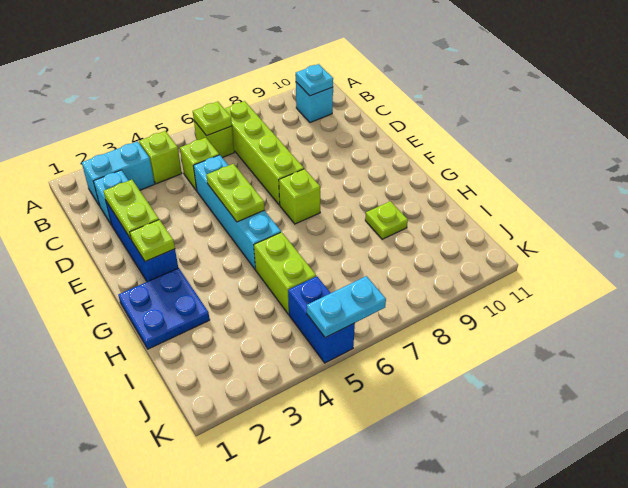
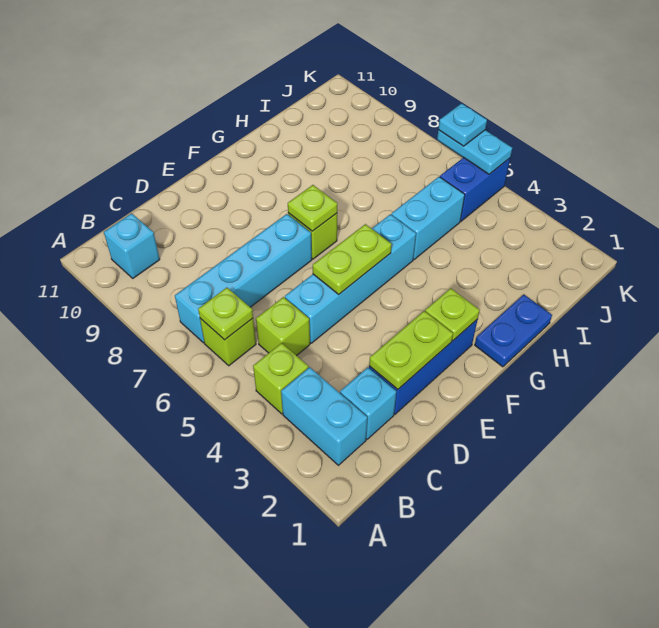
lime brick B7:E7 level 1 -> cyan brick B7:E7 level 1
cyan plate B10 level 2 -> cyan plate K6 level 3
blue plate G1:H2 level 1 -> blue plate G1:H1 level 1
lime brick H5:I5 level 1 -> cyan brick H5:I5 level 1
lime plate H9 level 1 -> lime plate F7 level 2

